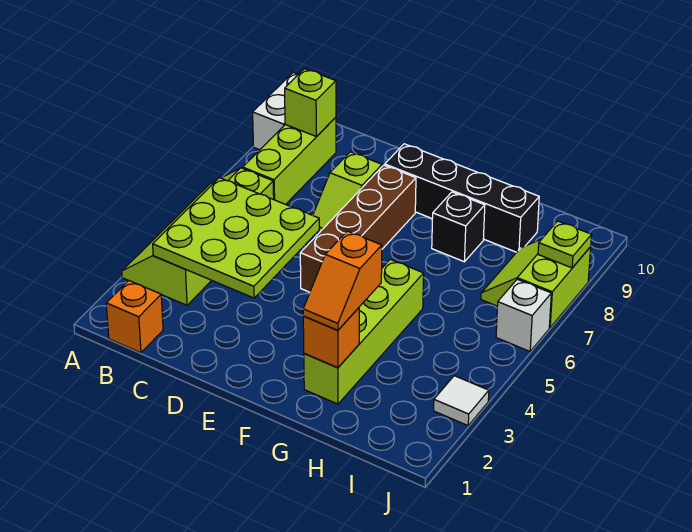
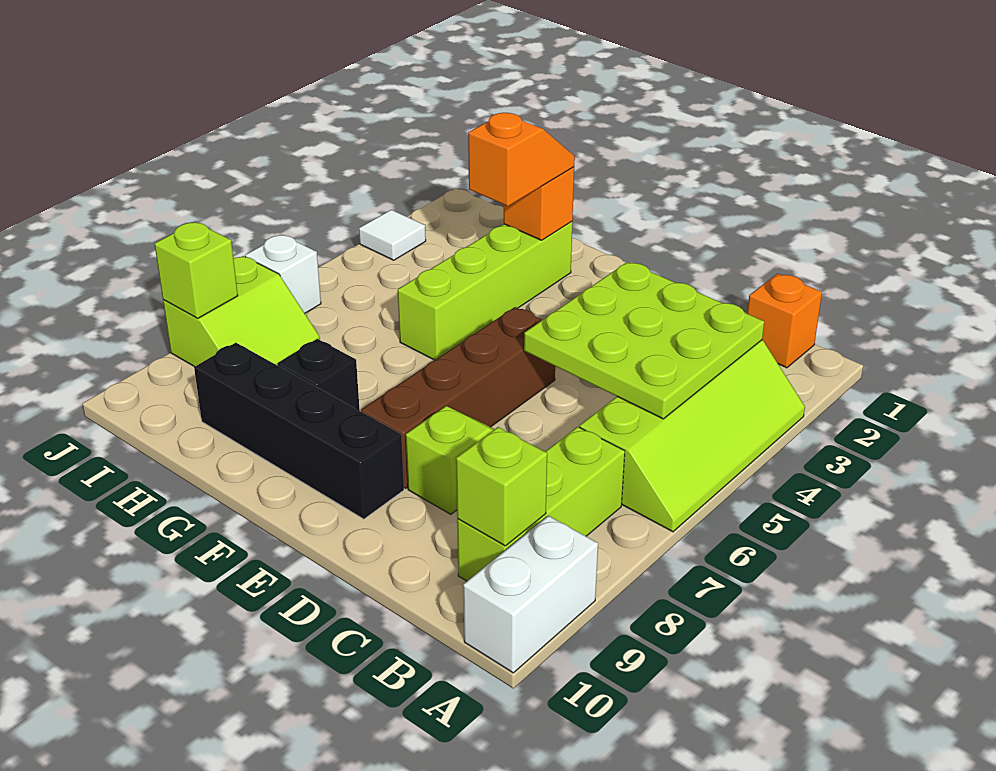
lime plate J8 level 2 -> lime brick J8 level 2

